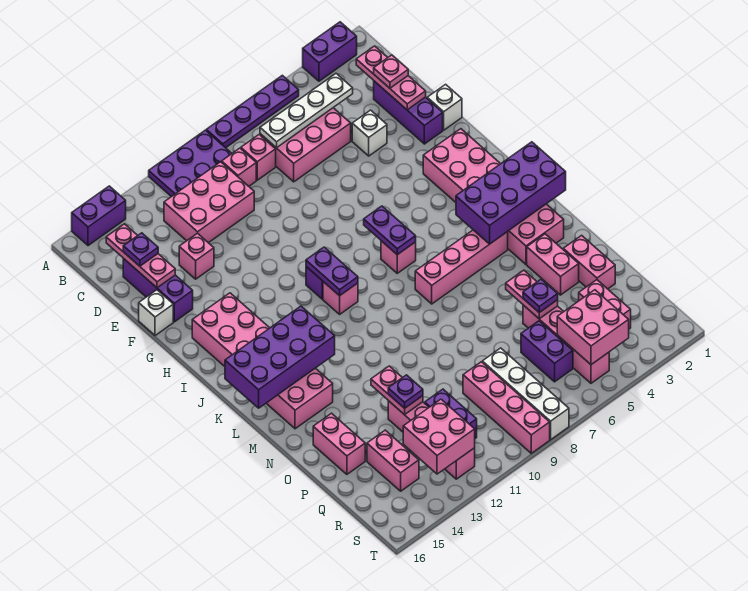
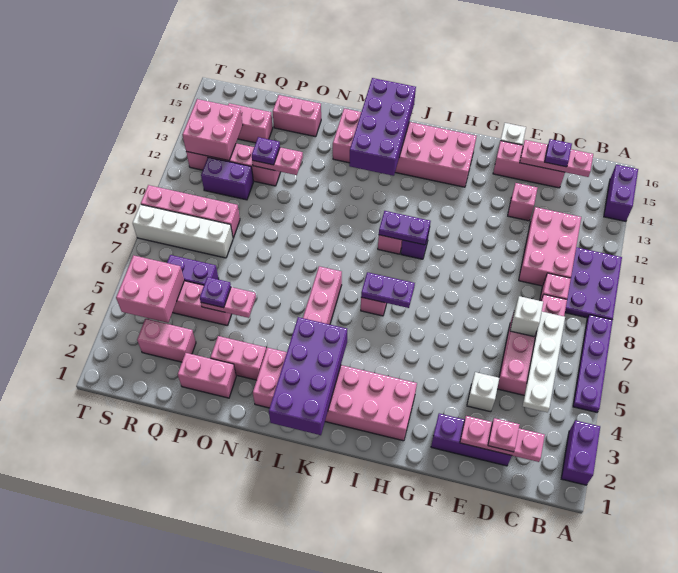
purple brick D15:F15 level 1 -> pink brick D15:F15 level 1
white brick F1 level 1 -> white brick D7 level 2

